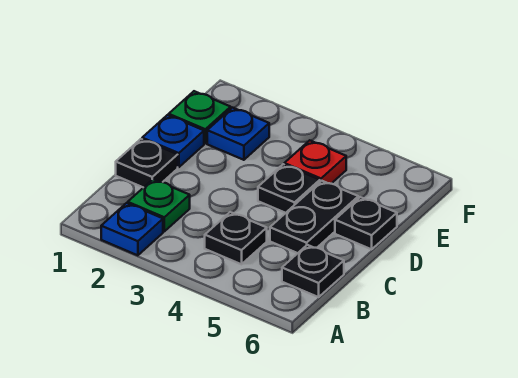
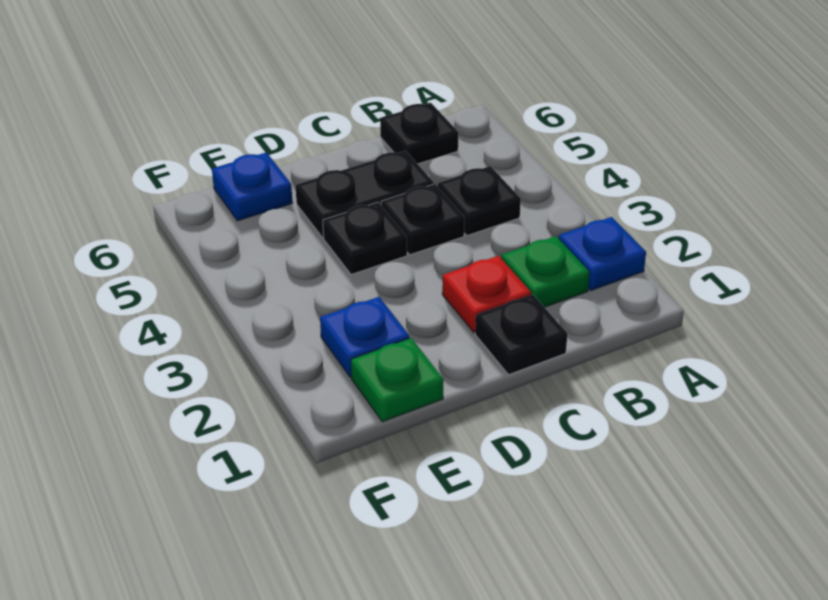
blue plate D1 level 1 -> blue plate E6 level 1
black plate D6 level 1 -> black plate C4 level 1
red plate E4 level 1 -> red plate C2 level 1

